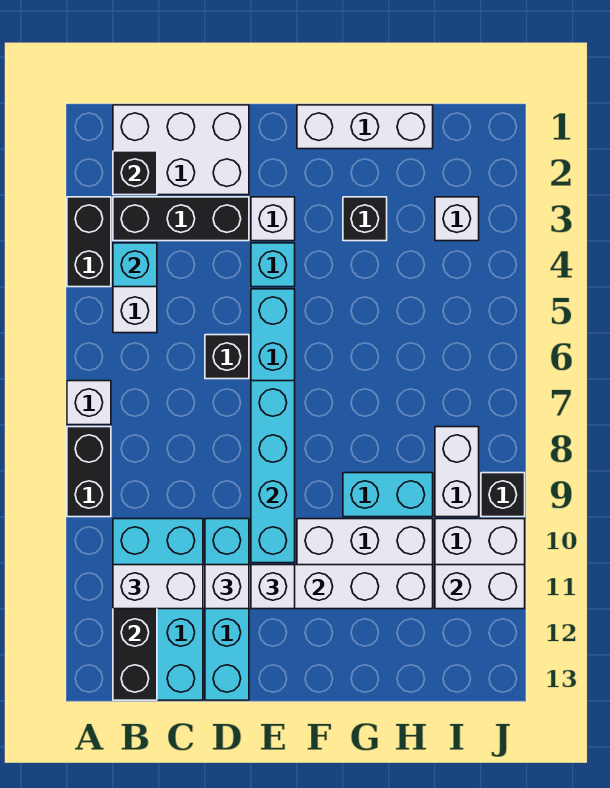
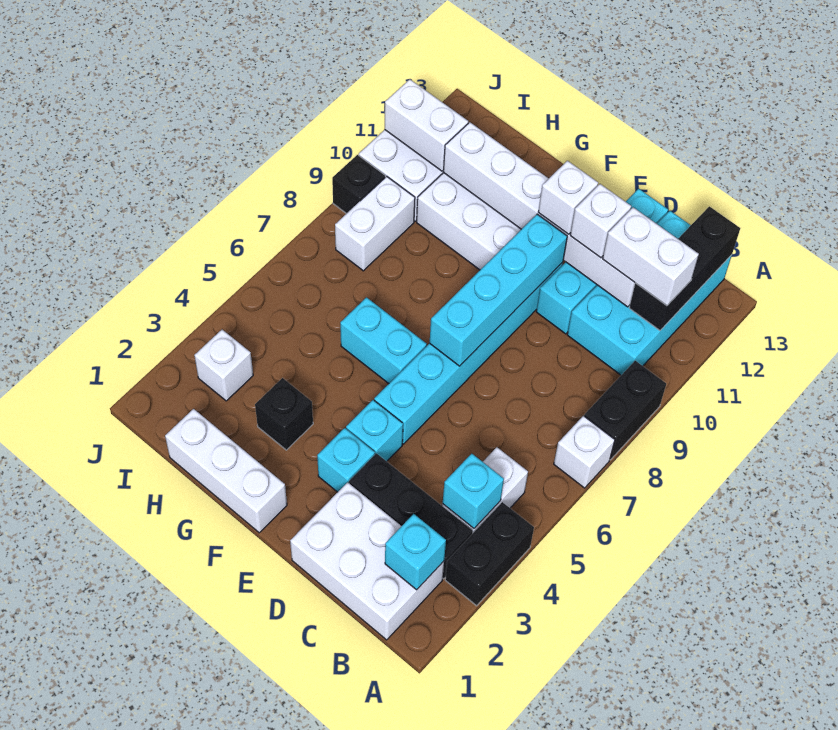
black brick B2 level 2 -> cyan brick B2 level 2
black brick D6 level 1 -> none
white brick E3 level 1 -> cyan brick E3 level 1
cyan brick G9:H9 level 1 -> cyan brick F6:G6 level 1

